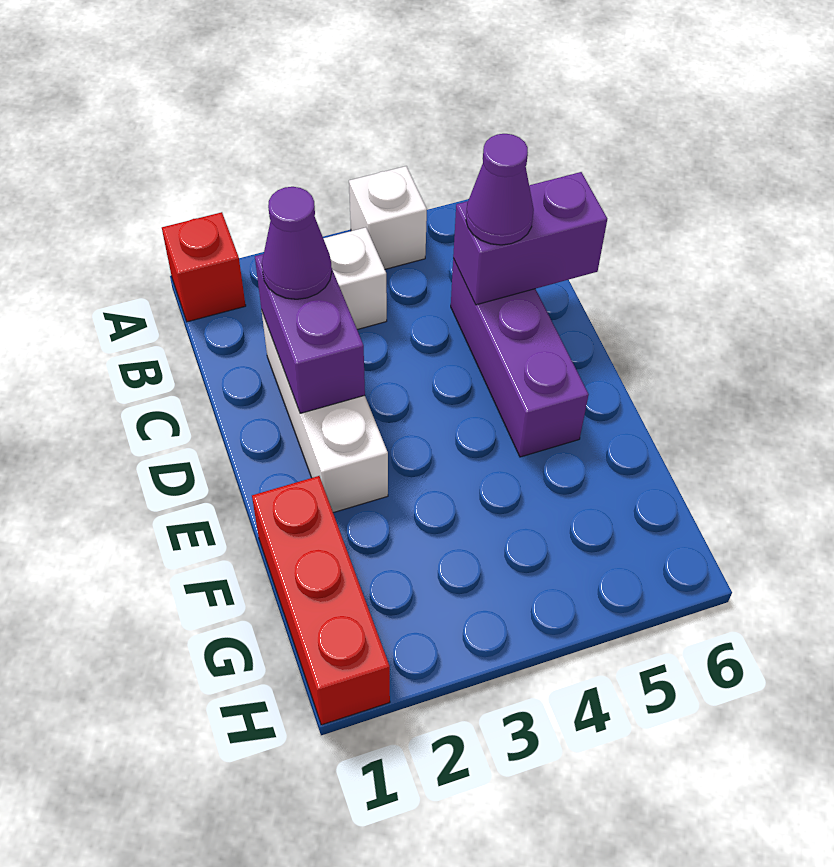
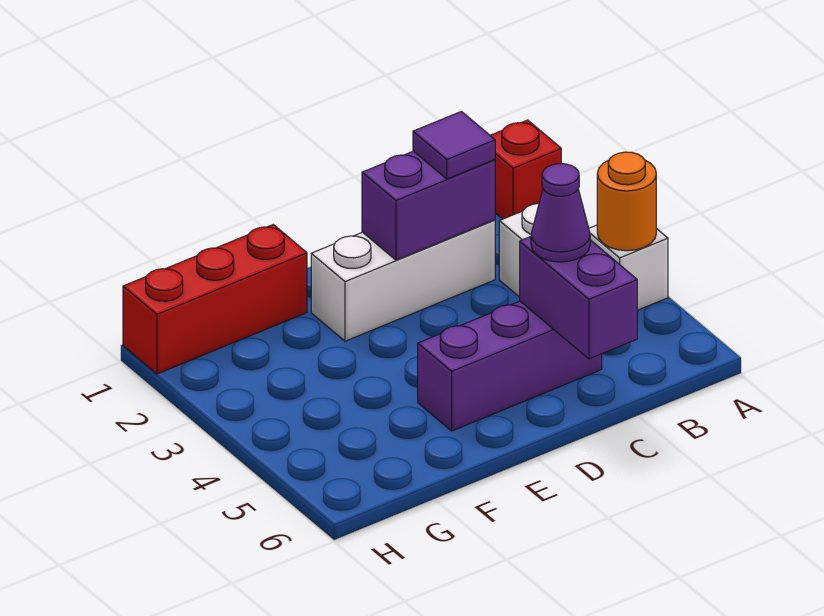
none -> orange round brick A4 level 2
purple cone C2 level 3 -> purple tile C2 level 3

